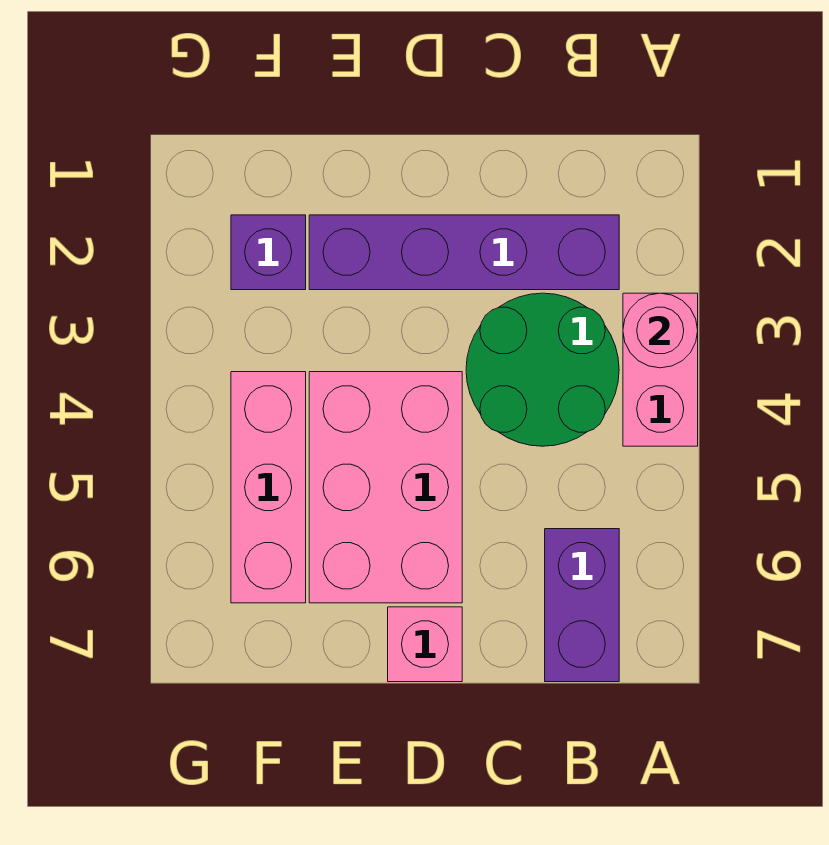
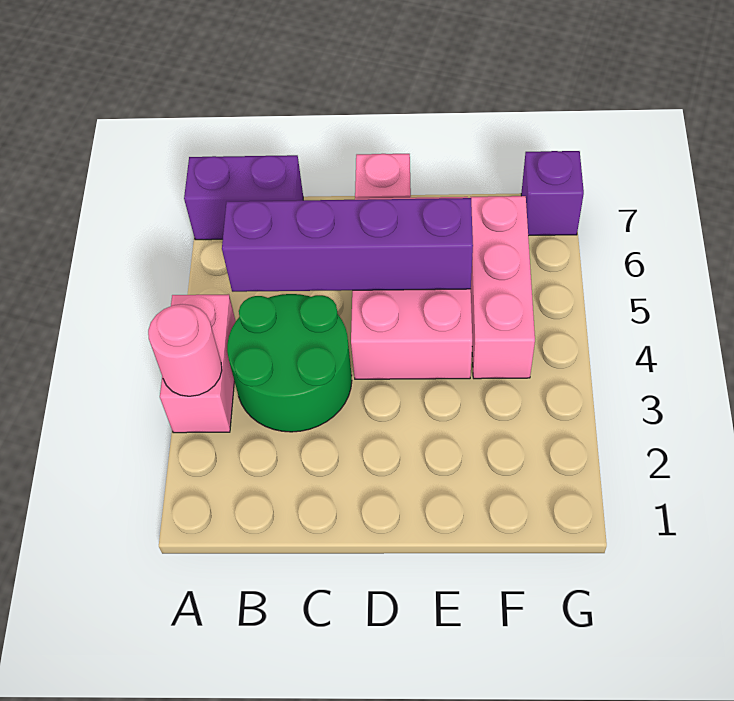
purple brick B2:E2 level 1 -> purple brick B5:E5 level 2
purple brick B6:B7 level 1 -> purple brick A7:B7 level 1
purple brick F2 level 1 -> purple brick G7 level 1

